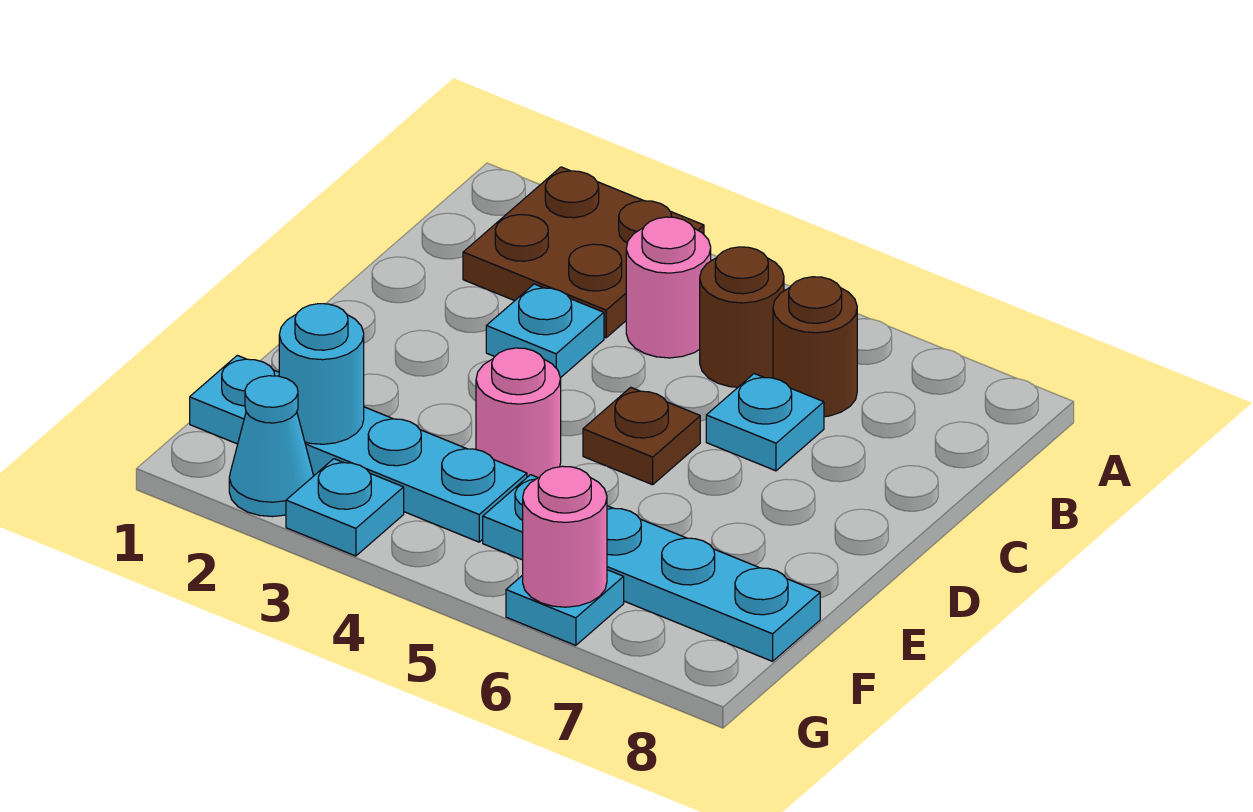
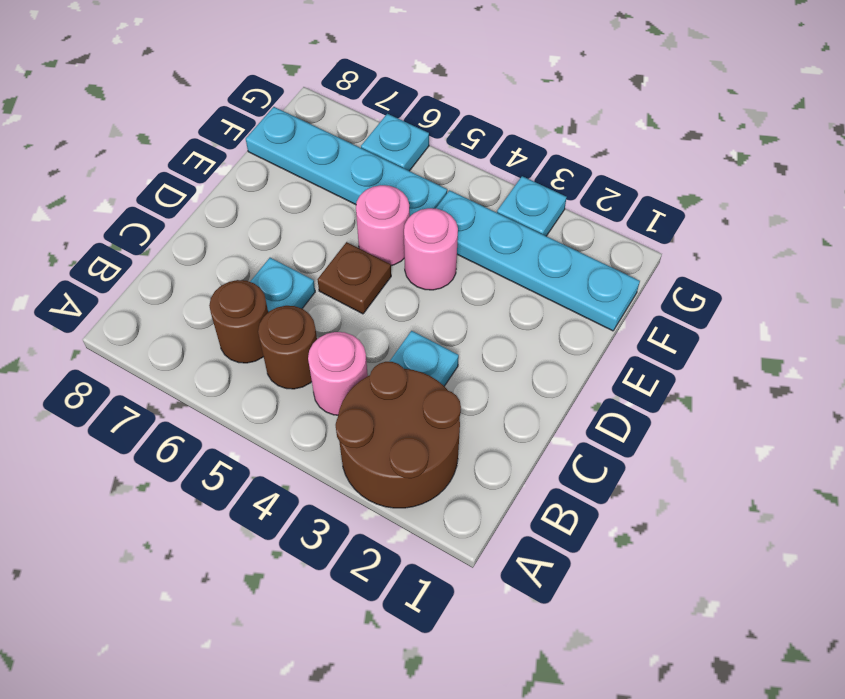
brown plate A2:B3 level 1 -> brown round brick A2:B3 level 1
cyan round brick F2 level 2 -> none
cyan cone G2 level 1 -> none
pink round brick G6 level 2 -> pink round brick E5 level 1

